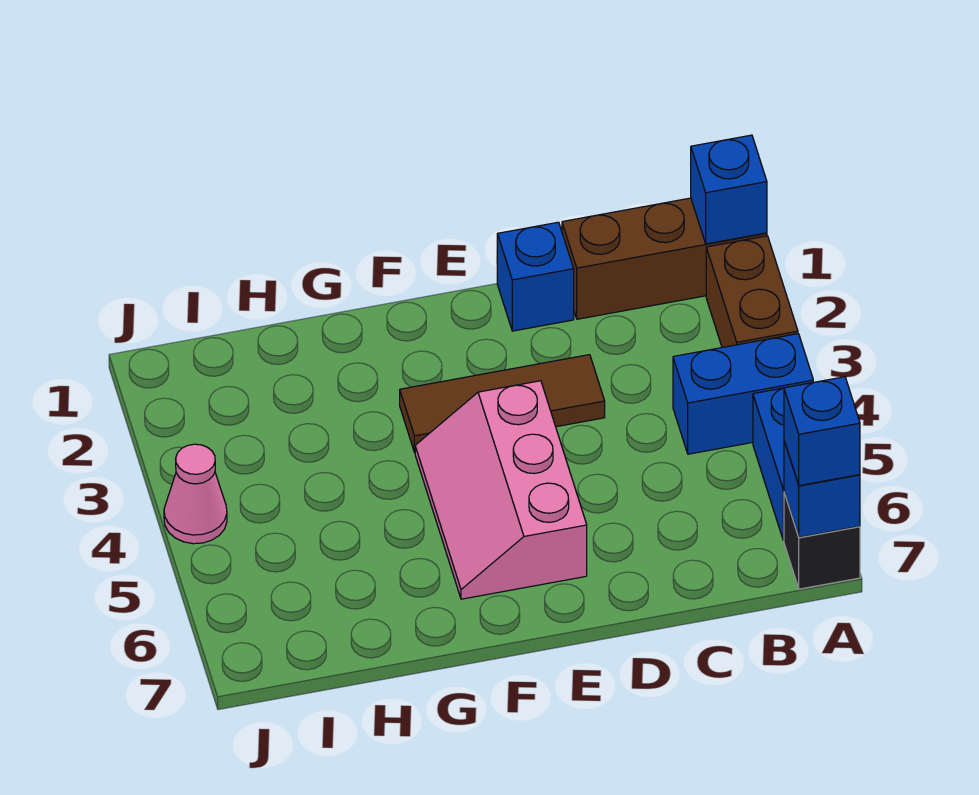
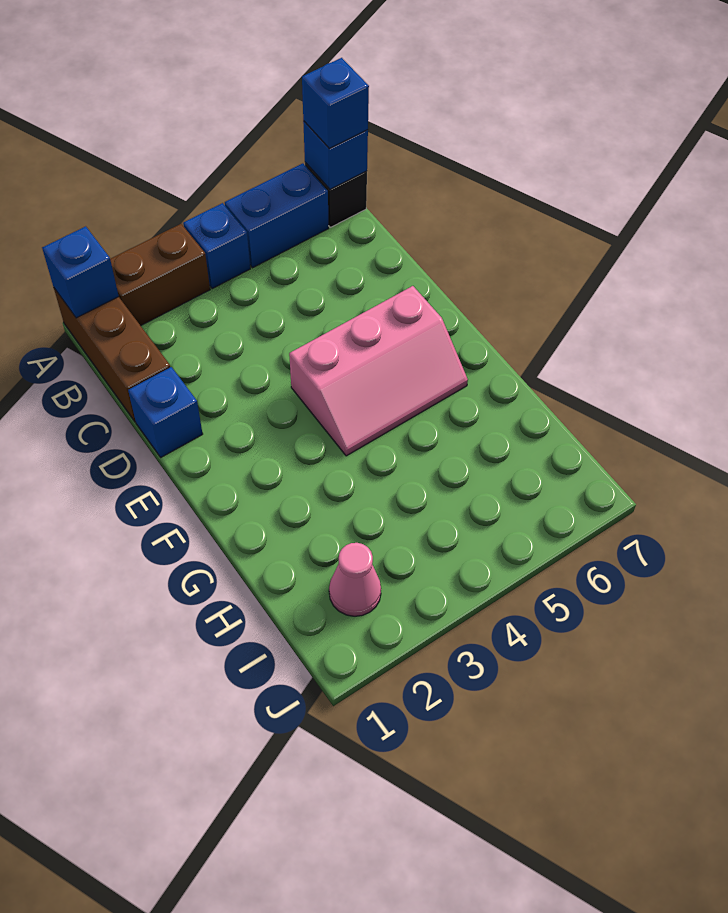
blue brick A4:B4 level 1 -> blue brick A4 level 1
brown tile D3:F3 level 1 -> none
pink cone J4 level 1 -> pink cone I2 level 1

